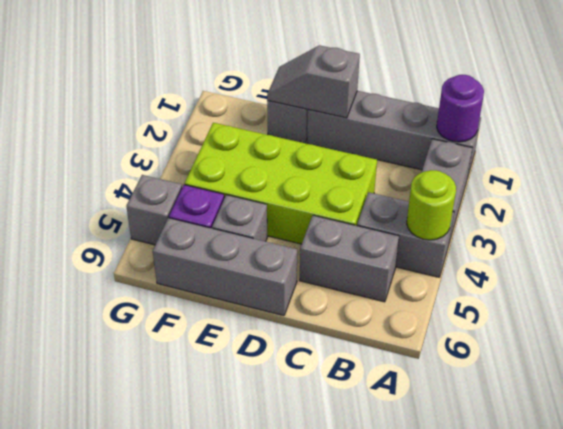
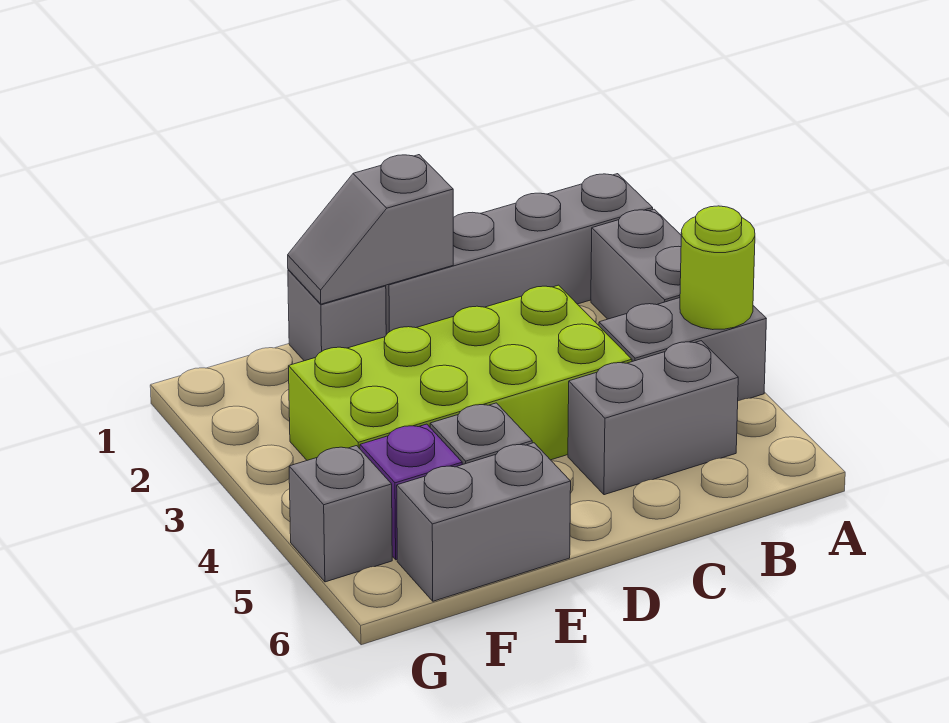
purple round brick A1 level 2 -> none
grey brick D6:F6 level 1 -> grey brick E6:F6 level 1

